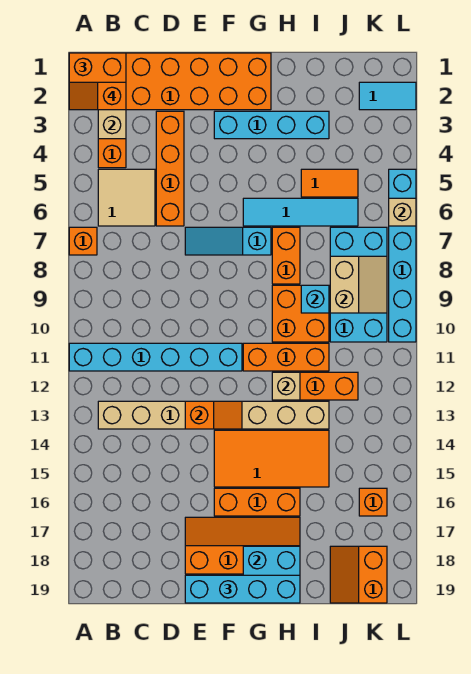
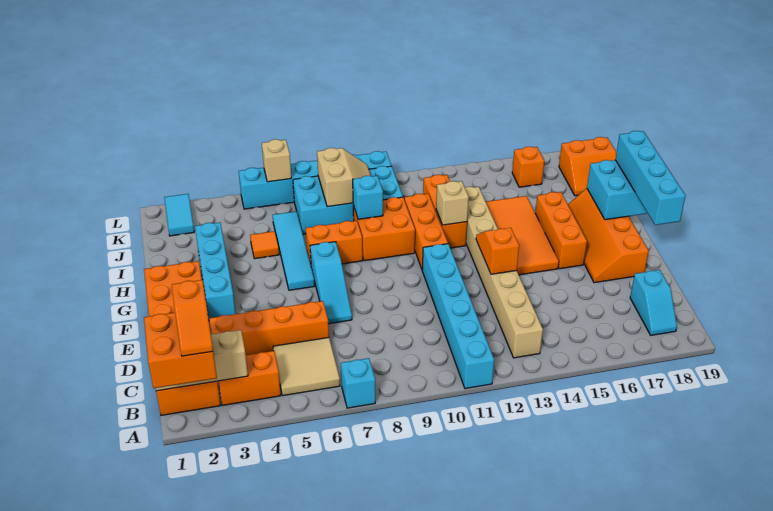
orange brick A7 level 1 -> cyan brick A7 level 1
none -> cyan slope B18:C18 level 1 top C
orange tile I5:J5 level 1 -> orange tile I5 level 1
tan slope J8:K9 level 2 top J -> tan slope J8:K9 level 2 top 8

